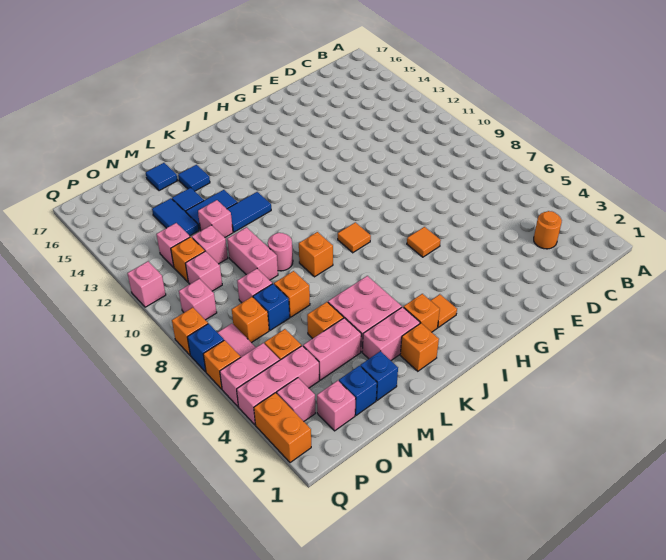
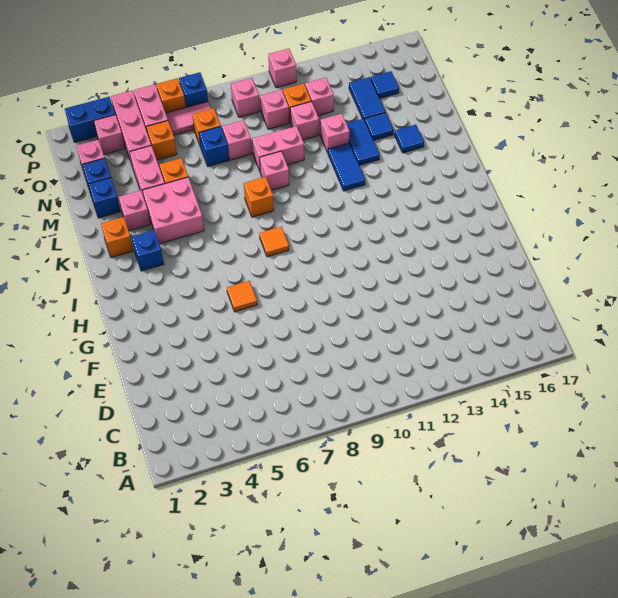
orange round brick C3 level 1 -> none
orange tile I3 level 1 -> none
orange brick J3 level 1 -> blue brick J3 level 1
pink brick K3:L3 level 1 -> pink brick L3 level 1
pink round brick L9 level 1 -> pink brick L9 level 1
orange brick M7 level 1 -> none
blue tile M16 level 1 -> blue tile O15 level 1
blue tile N13:N14 level 1 -> blue tile N14:O14 level 1
orange brick Q2:Q3 level 1 -> blue brick Q2:Q3 level 1
orange brick Q8 level 1 -> none

